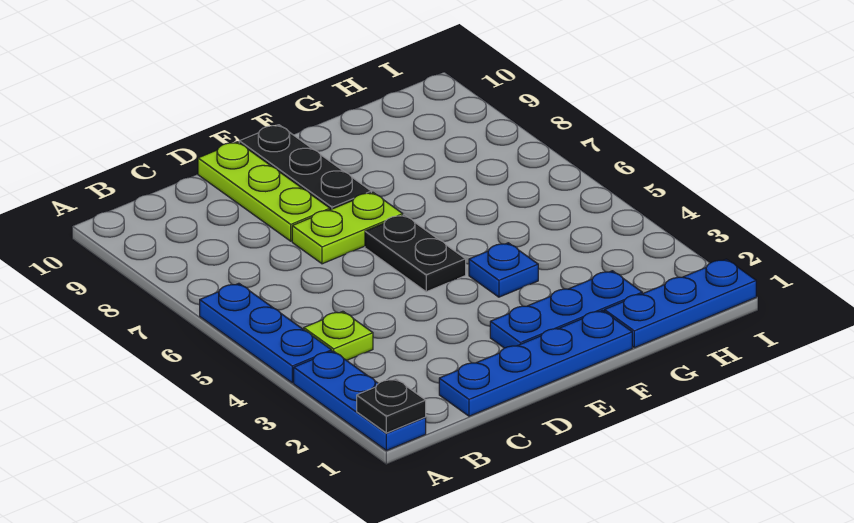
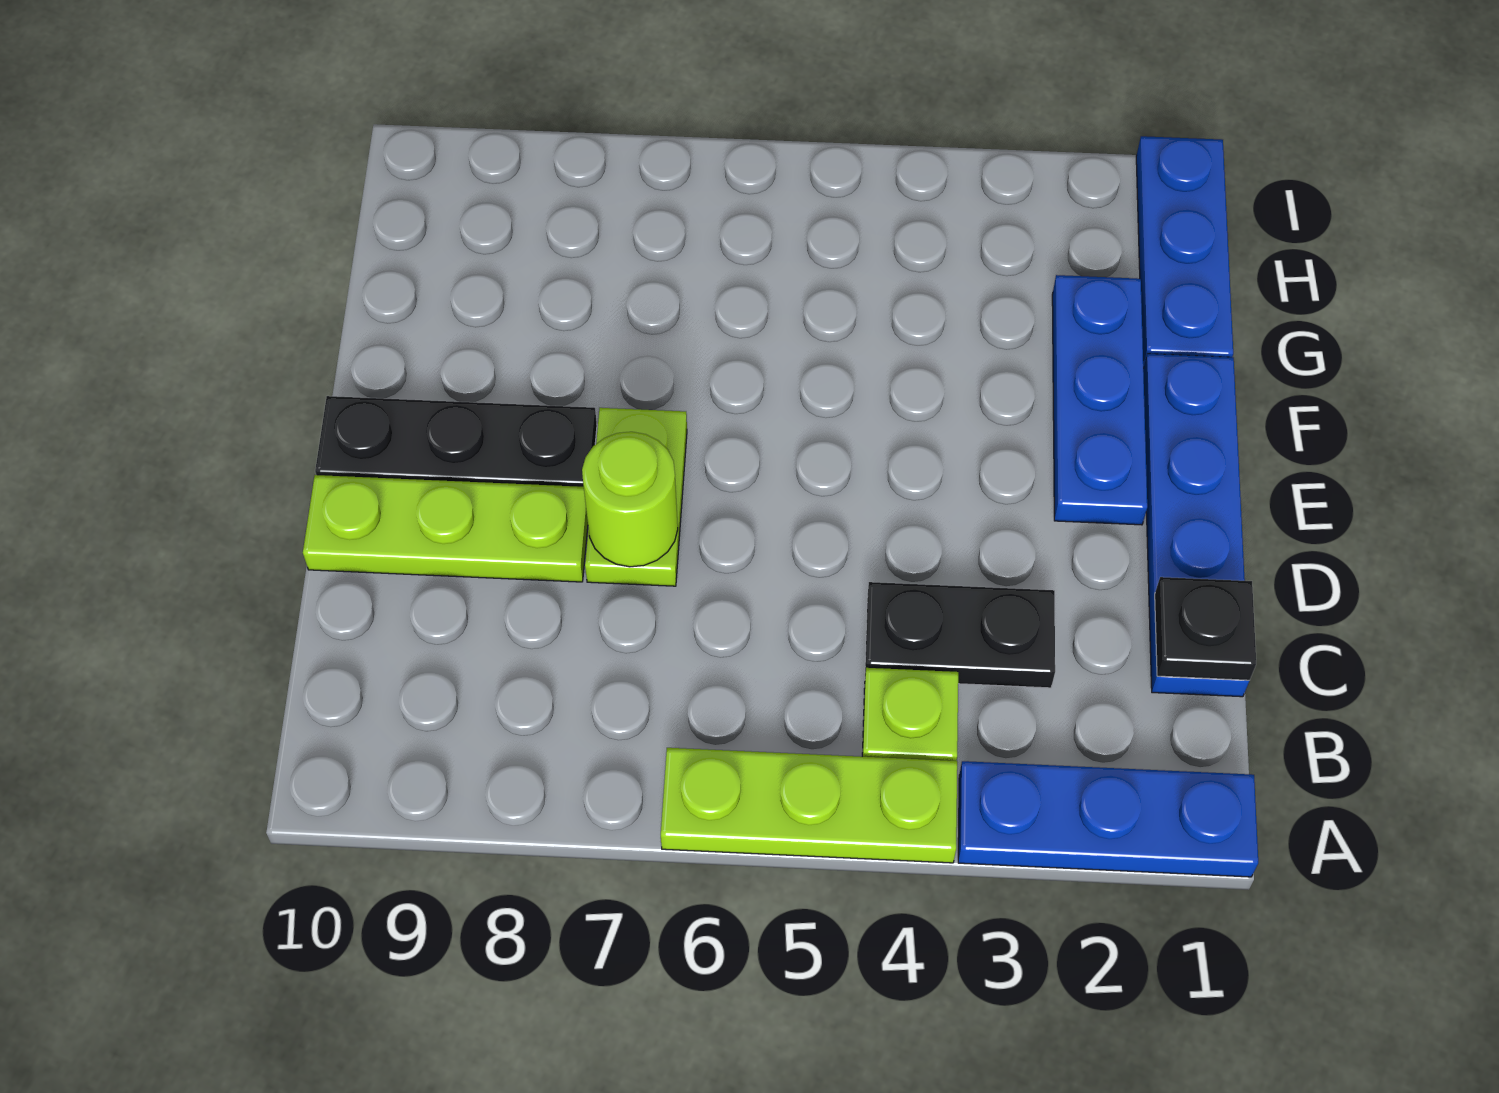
black plate A1 level 2 -> black plate C1 level 2
blue plate A4:A6 level 1 -> lime plate A4:A6 level 1
none -> lime round brick D7 level 2
black plate E5:E6 level 1 -> black plate C3:C4 level 1
blue plate F4 level 1 -> none

